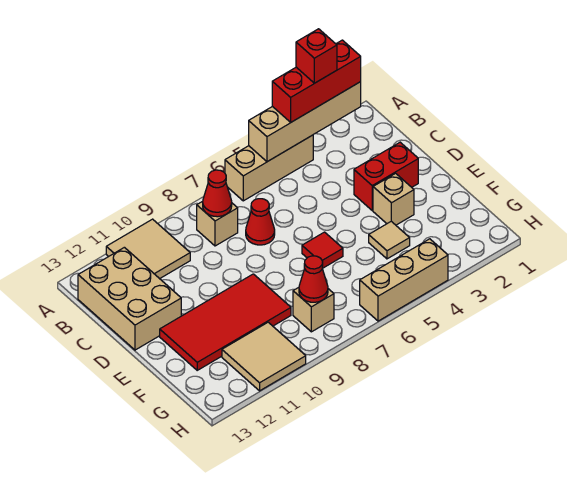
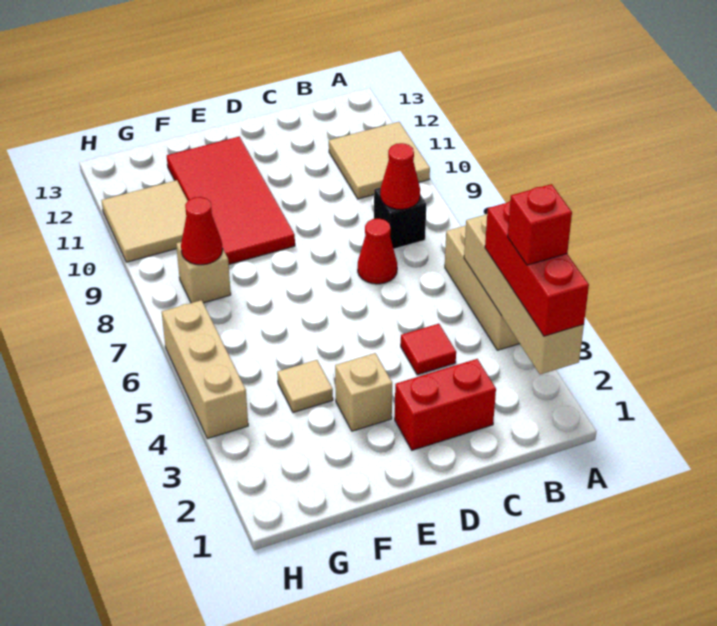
tan brick B8 level 1 -> black brick B8 level 1
tan brick B12:D13 level 1 -> none
red brick D2:D3 level 1 -> red brick C2:D2 level 1
red tile E6 level 1 -> red tile C4 level 1

